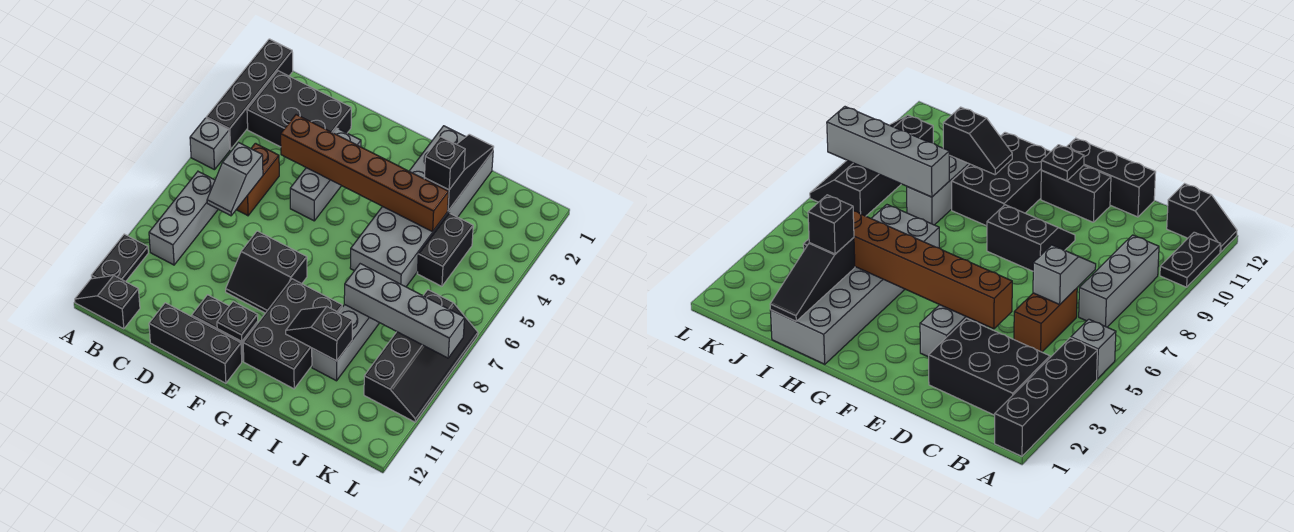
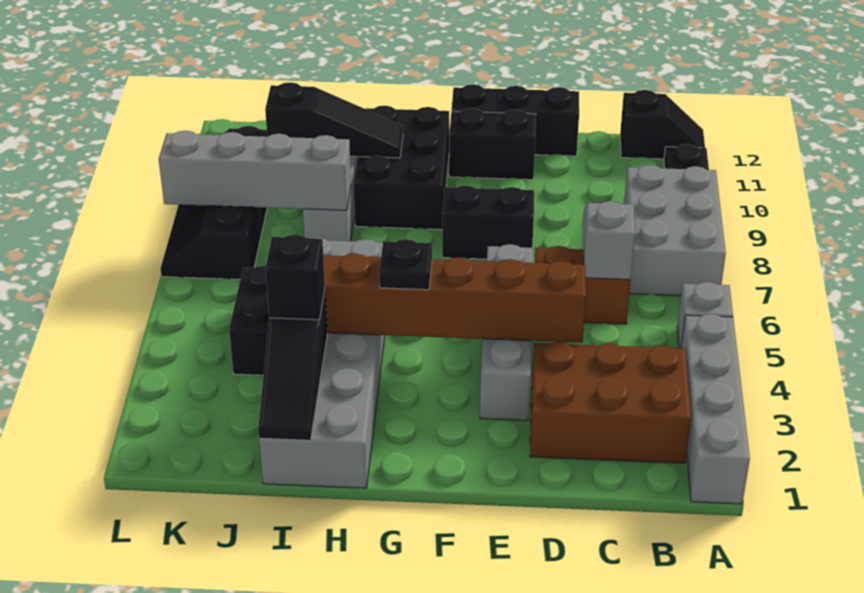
black brick A1:A4 level 1 -> grey brick A1:A4 level 1
black brick B2:D3 level 1 -> brown brick B2:D3 level 1
grey brick B7:B9 level 1 -> grey brick A7:B9 level 1
brown brick C5:C6 level 1 -> brown brick C6:D6 level 1
grey brick E3:E5 level 1 -> grey brick E3:E6 level 1
black plate F11 level 2 -> black plate G4 level 3
black slope H10:I10 level 2 top I -> black slope H10:J10 level 2 top J

